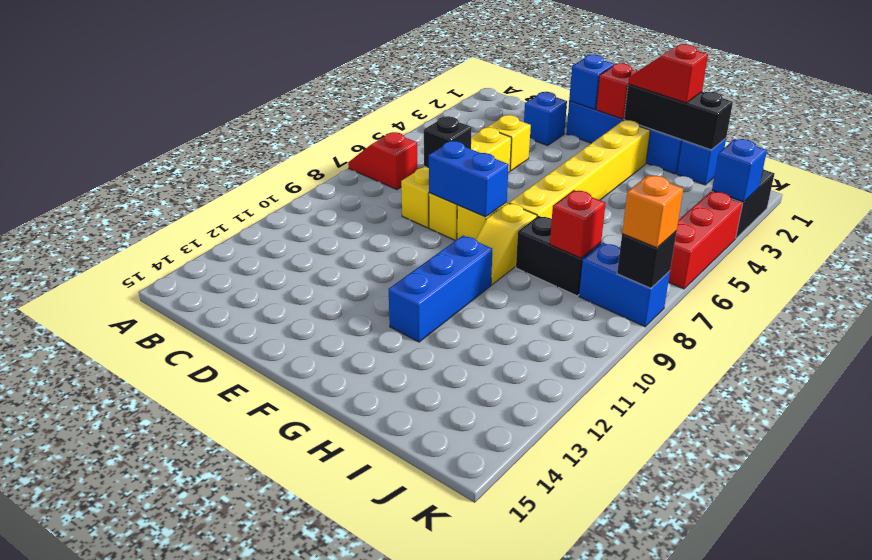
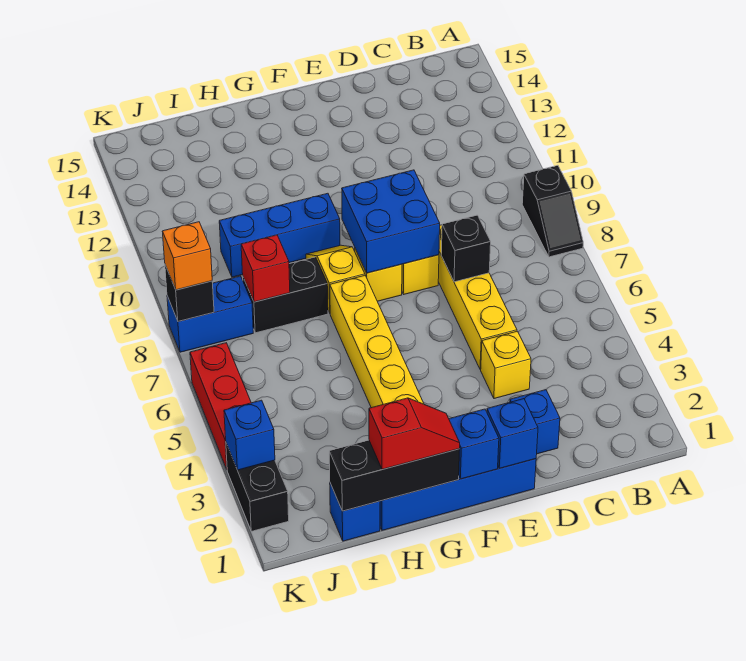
red slope A7:B7 level 1 top B -> none
none -> black slope A8:A9 level 1 top 9
blue brick E8:F8 level 2 -> blue brick E8:F9 level 2
red brick F1 level 2 -> blue brick F1 level 2
blue brick G10:G12 level 1 -> blue brick G10:I10 level 1

